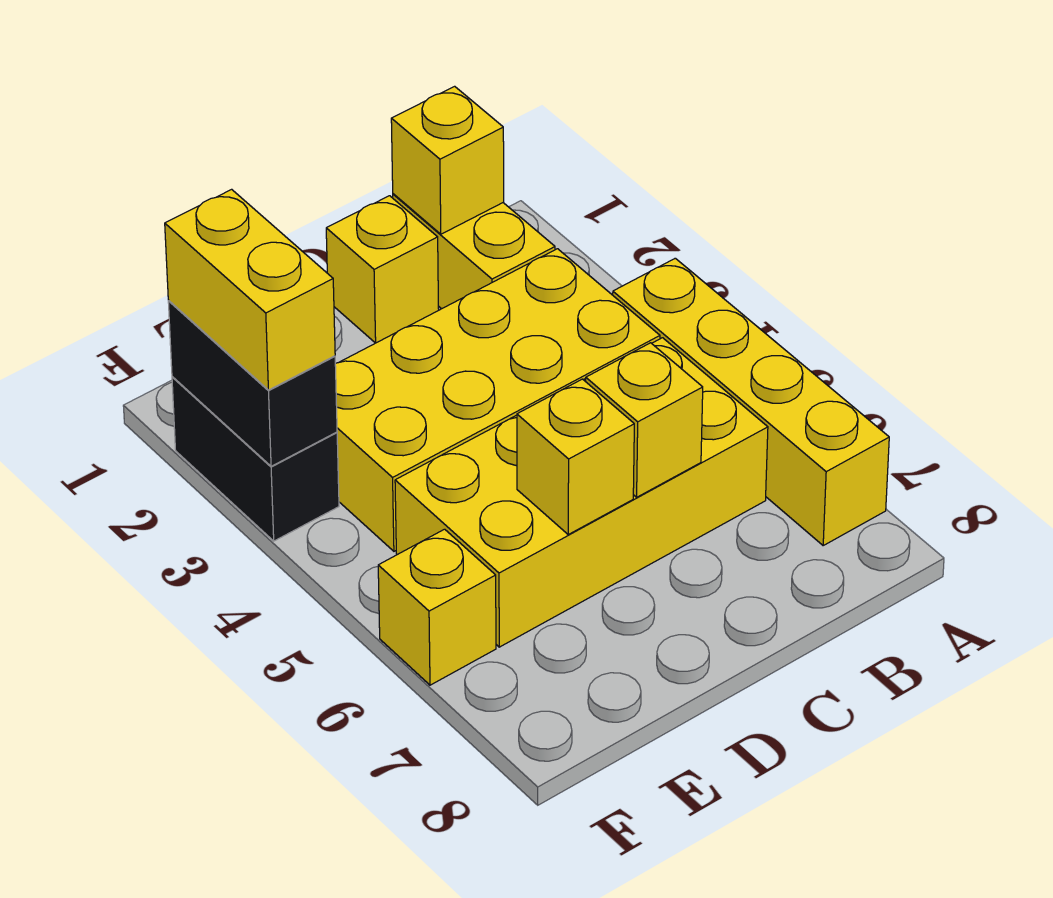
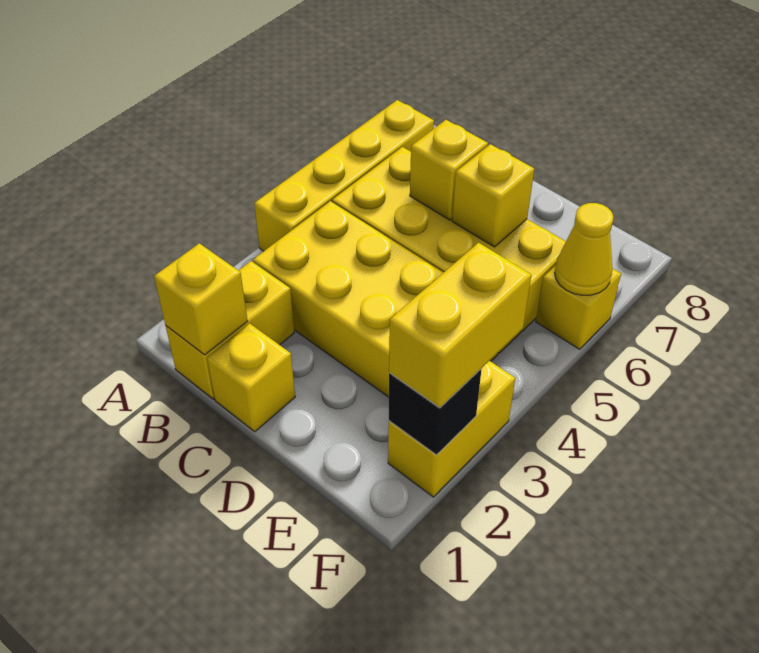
black brick F2:F3 level 1 -> yellow brick F2:F3 level 1
black brick F2:F3 level 2 -> black brick F2 level 2
none -> yellow cone F6 level 2

